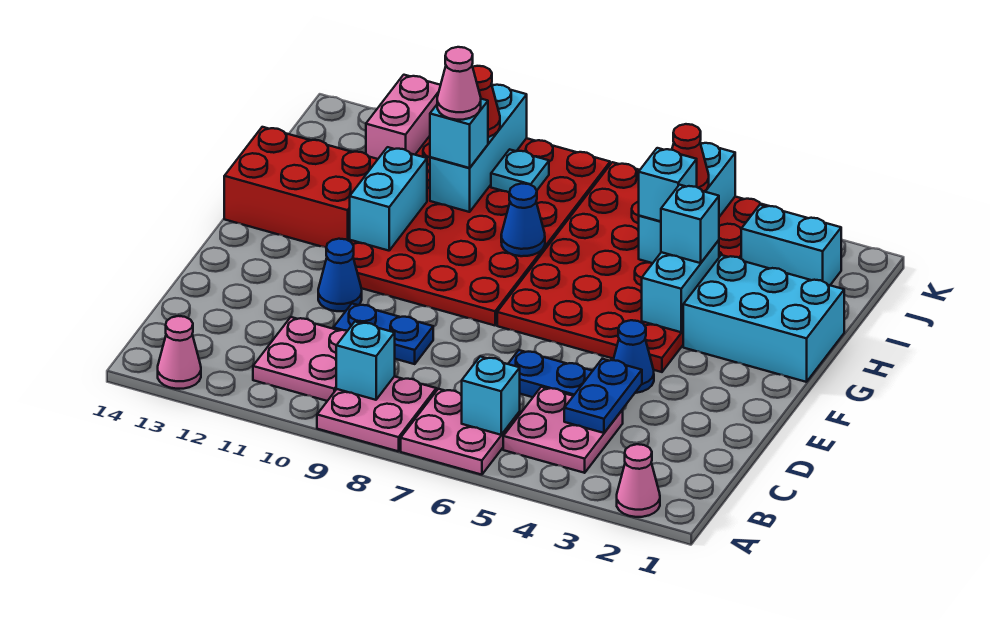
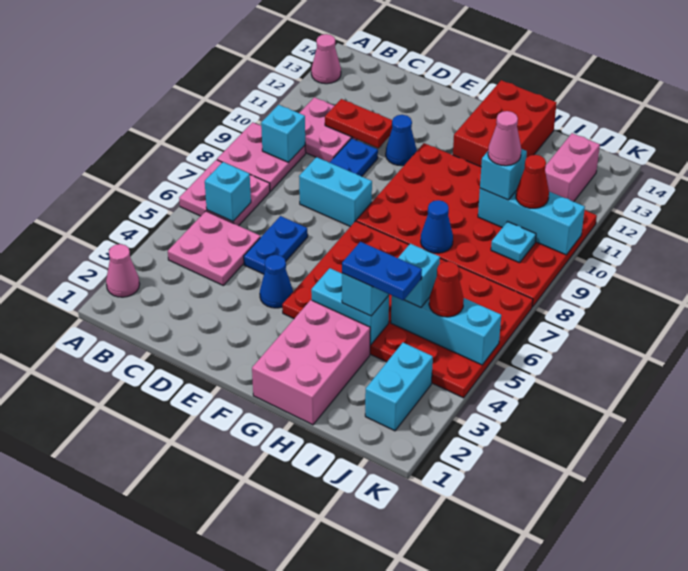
blue plate C4:D4 level 2 -> blue plate H4:I4 level 4
none -> red plate C11:D11 level 2
cyan brick G1:H3 level 1 -> pink brick G1:H3 level 1
cyan brick G11:H11 level 2 -> cyan brick D8:E8 level 1
pink brick J12:K12 level 1 -> pink brick J12:J13 level 1

